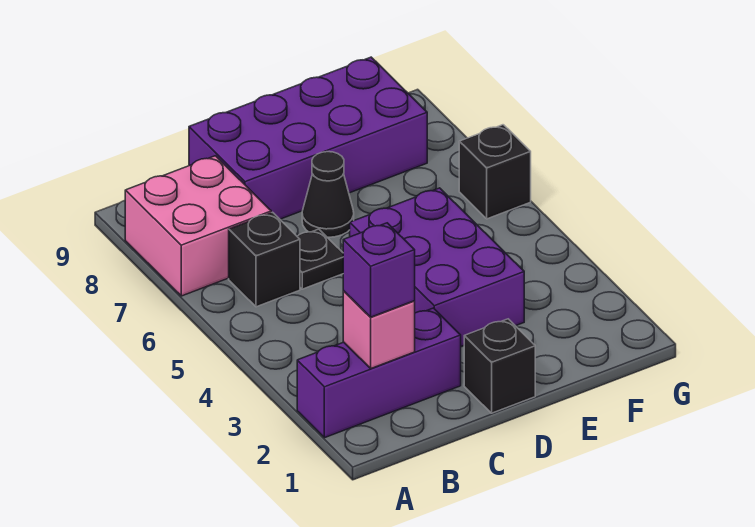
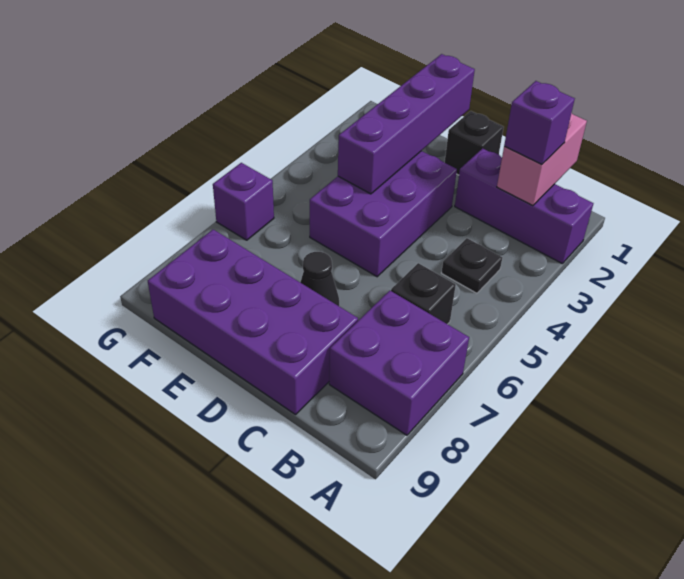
pink brick A7:B8 level 1 -> purple brick A7:B8 level 1
pink brick B2 level 2 -> pink brick B1:B2 level 2
black plate C6 level 1 -> black plate B4 level 1
none -> purple brick E1:E4 level 2
black brick G6 level 1 -> purple brick G6 level 1

